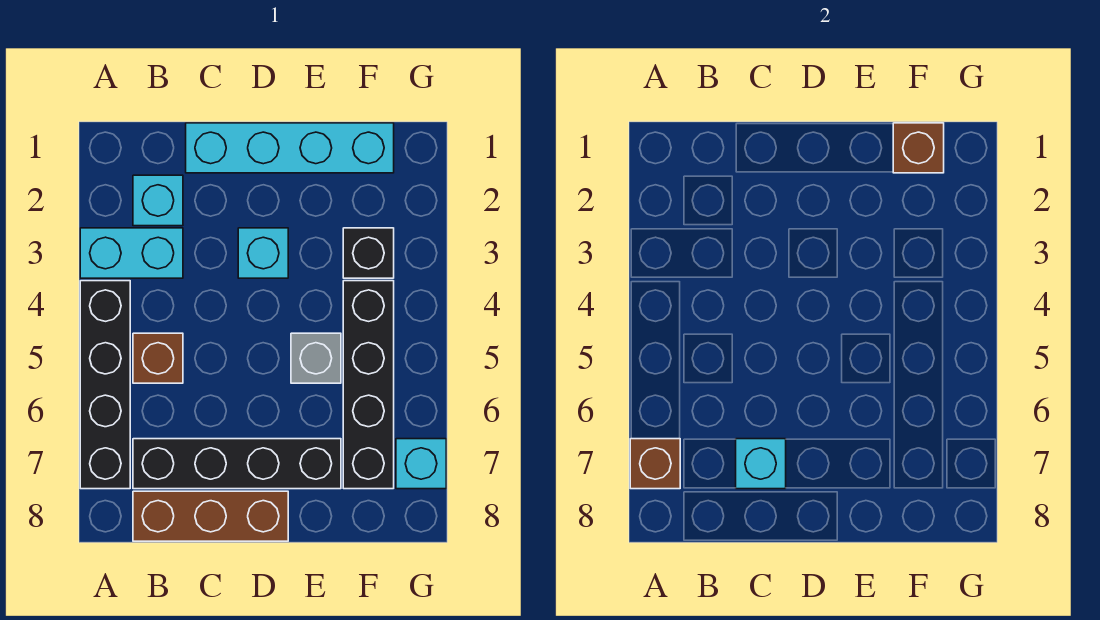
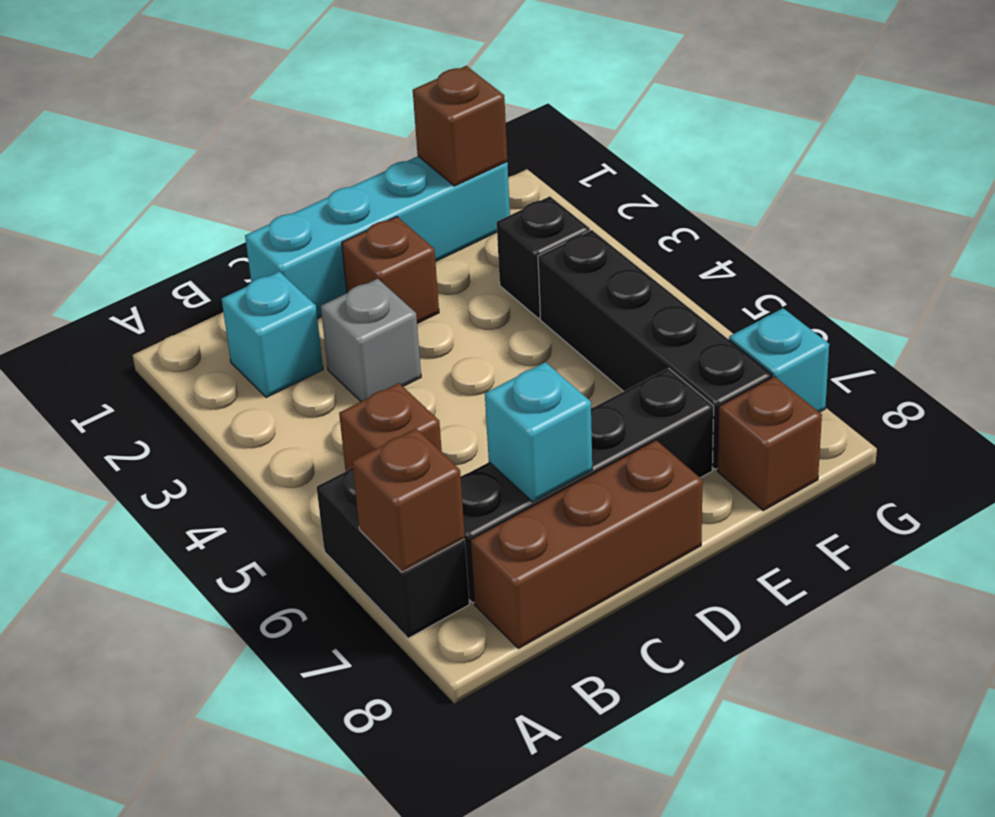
cyan brick A3:B3 level 1 -> none
black brick A4:A7 level 1 -> black brick A6:A7 level 1
none -> brown brick D2 level 1
cyan brick D3 level 1 -> none
grey brick E5 level 1 -> grey brick C3 level 1
none -> brown brick F8 level 1

